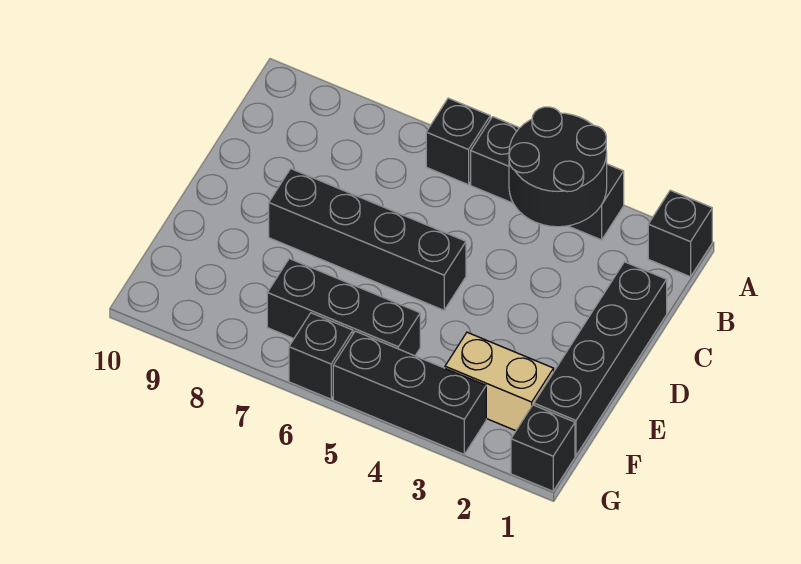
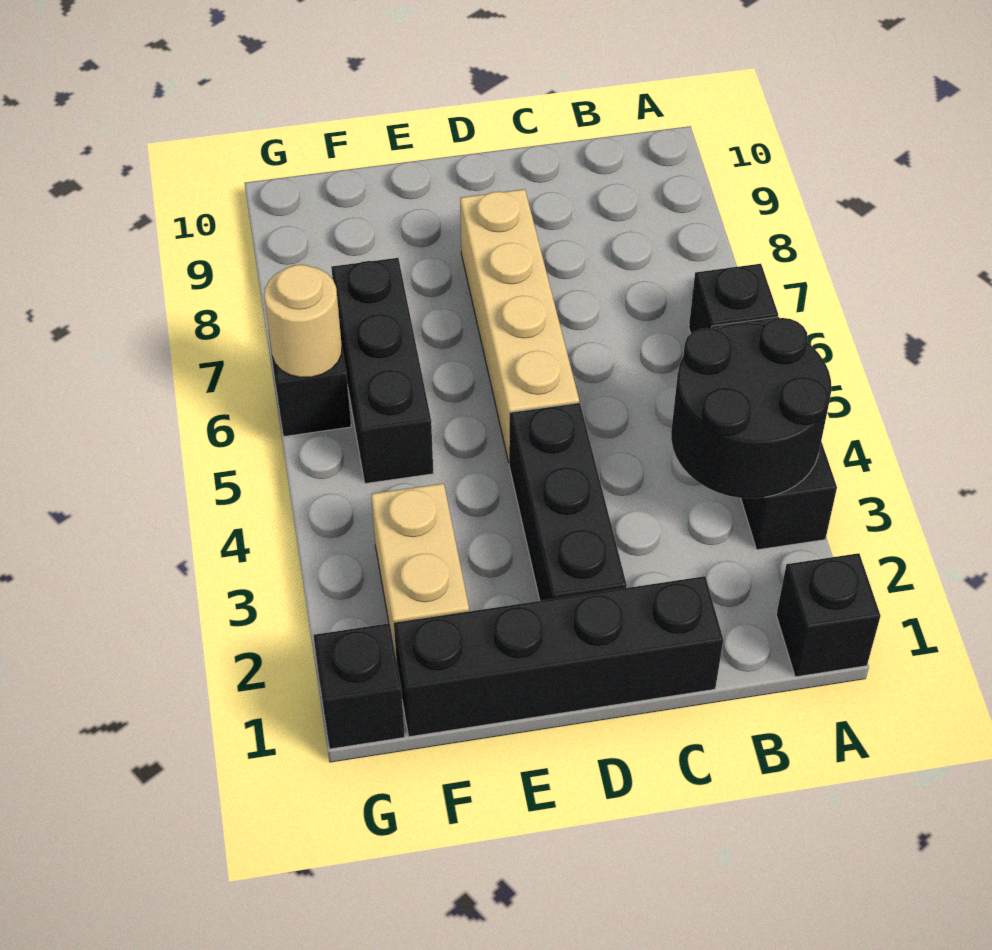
black brick D5:D8 level 1 -> tan brick D5:D8 level 1
black brick G3:G5 level 1 -> black brick D2:D4 level 1
none -> tan round brick G6 level 2

